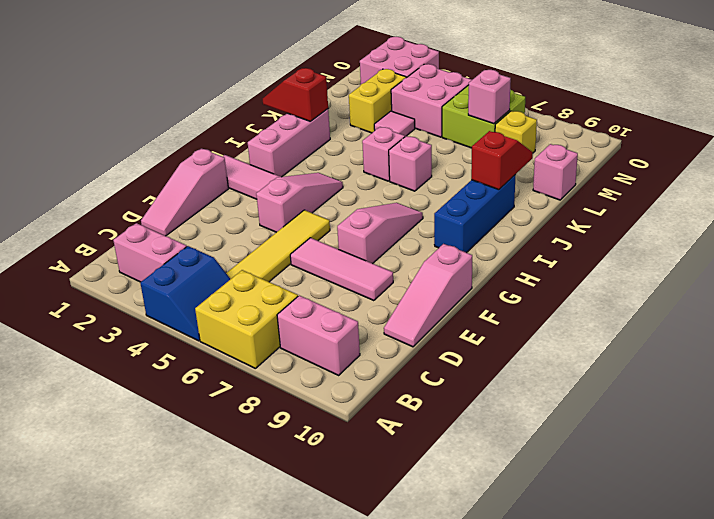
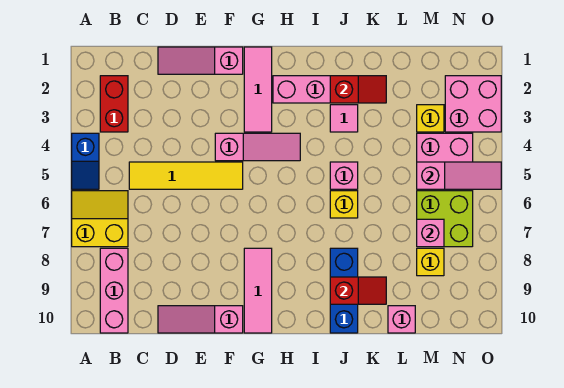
blue slope A4:B5 level 1 top 4 -> blue slope A4:A5 level 1 top 4
yellow brick A6:B7 level 1 -> yellow slope A6:B7 level 1 top 7
pink brick B2:B3 level 1 -> red brick B2:B3 level 1
pink brick B8:B9 level 1 -> pink brick B8:B10 level 1
pink tile E6:E8 level 1 -> pink tile G8:G10 level 1
pink slope F7:H7 level 1 top F -> pink slope M5:O5 level 2 top M
blue brick H9:J9 level 1 -> blue brick J8:J10 level 1
red slope J1:J2 level 2 top 2 -> red slope J2:K2 level 2 top J
pink brick J6 level 1 -> yellow brick J6 level 1
yellow brick L3:M3 level 1 -> yellow brick M3 level 1
pink tile L4 level 1 -> pink tile J3 level 1

